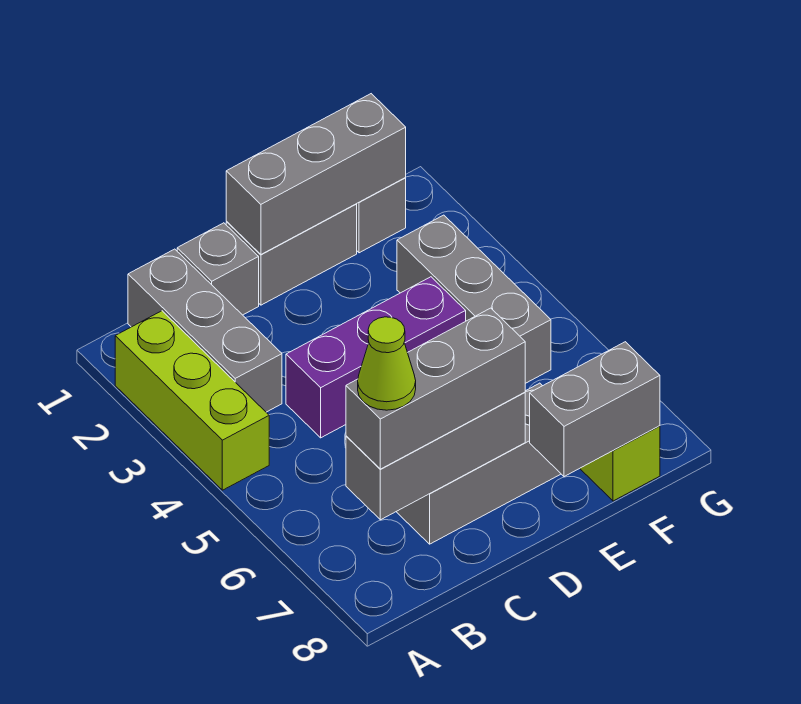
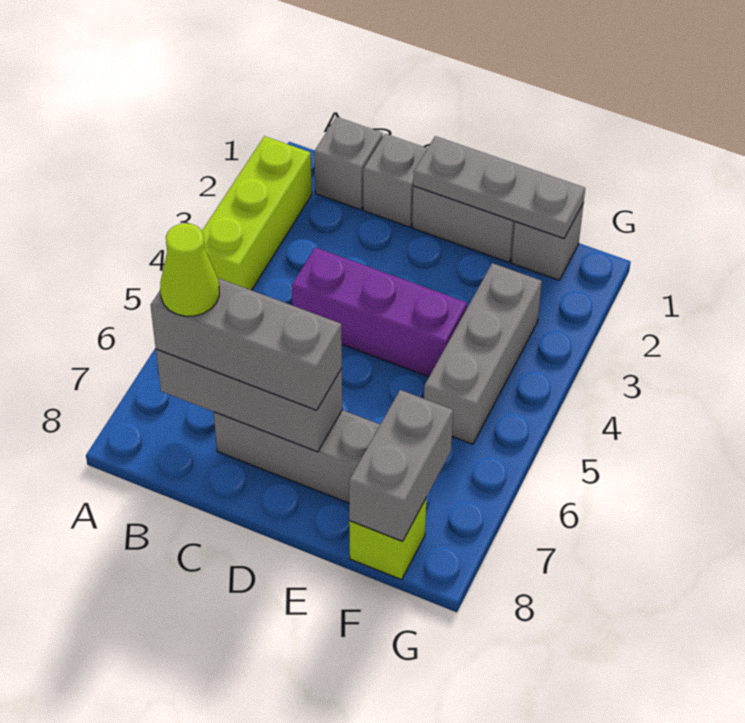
grey brick B1:B3 level 1 -> grey brick B1 level 1
grey brick D1:F1 level 2 -> grey plate D1:F1 level 2
grey brick E8:F8 level 2 -> grey brick F7:F8 level 2

